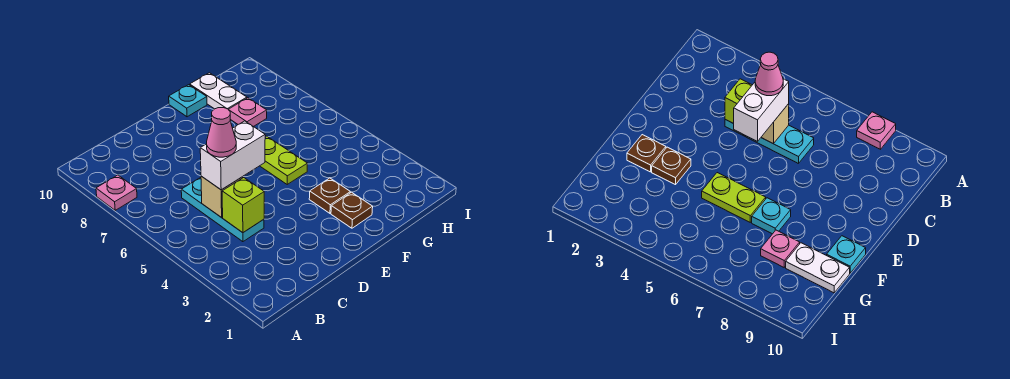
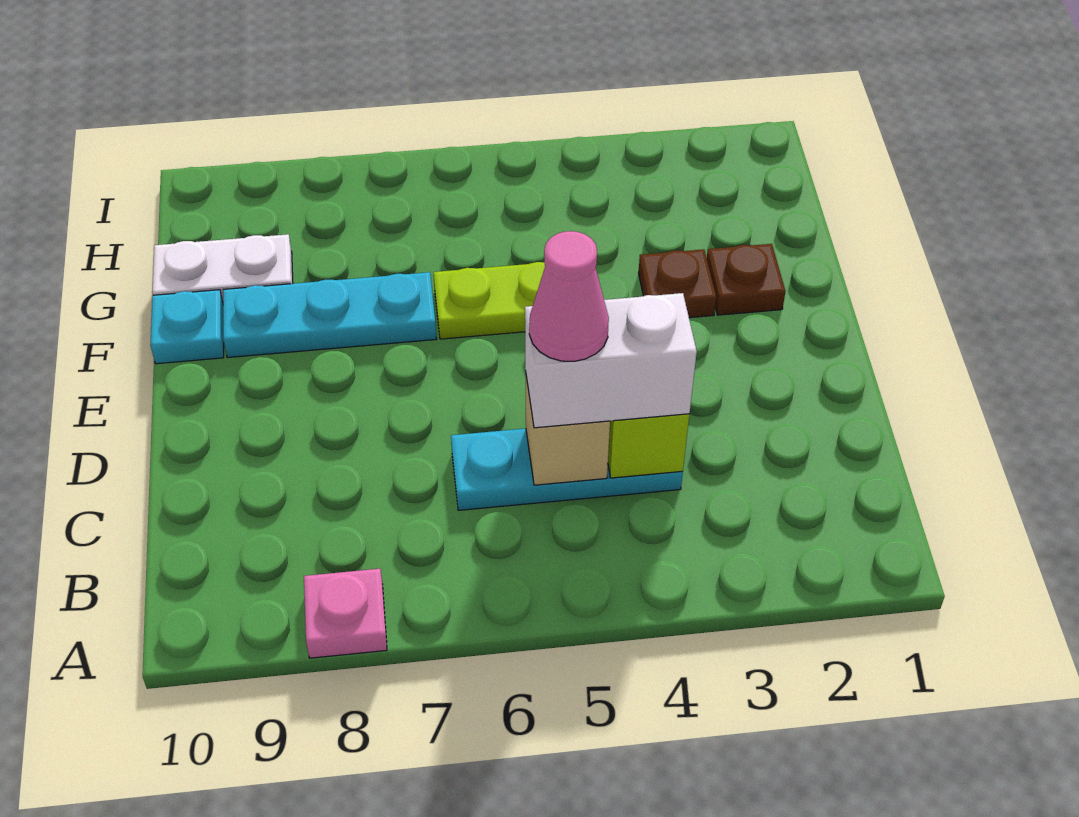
white brick C5:D5 level 3 -> white brick C4:C5 level 3
cyan plate F7 level 1 -> cyan plate F7:F9 level 1
pink plate G8 level 1 -> none

